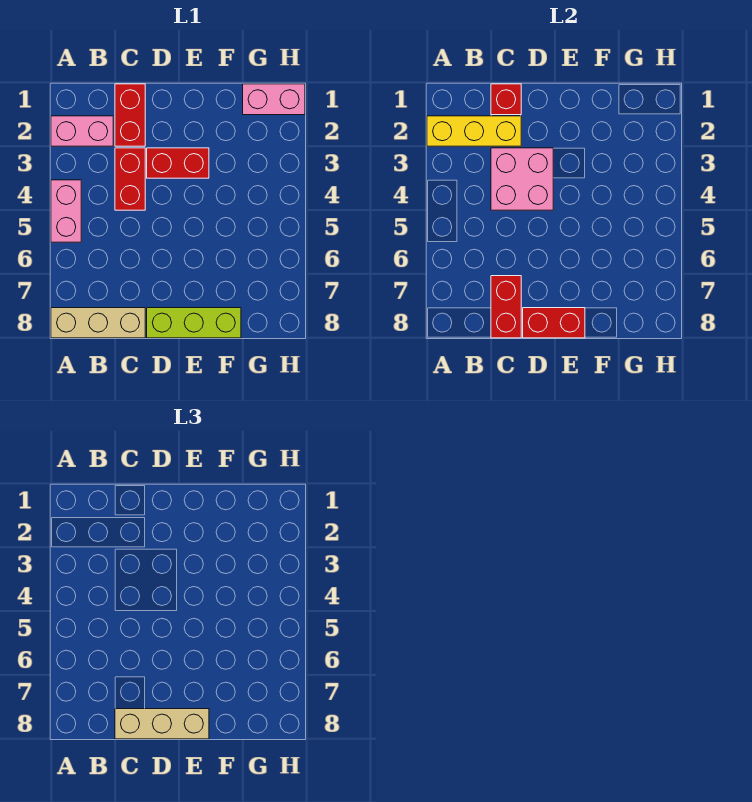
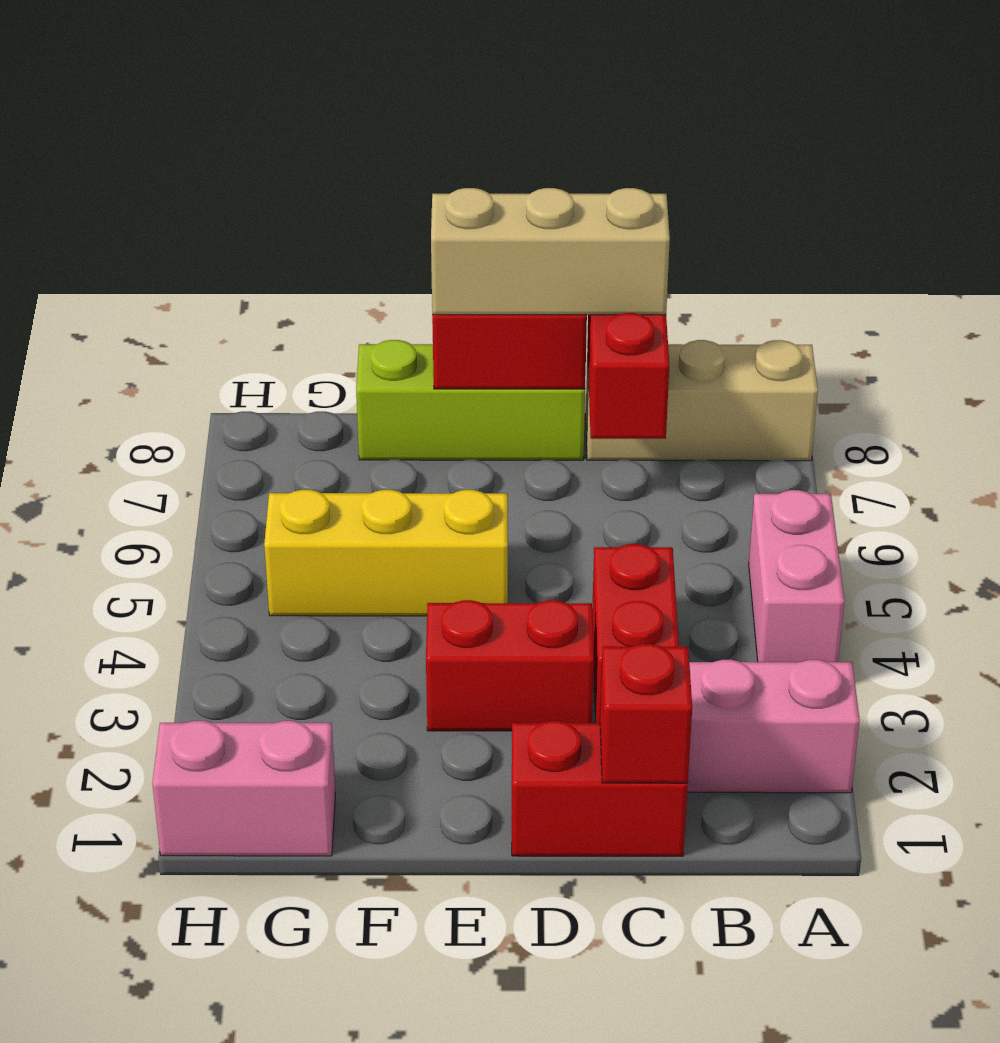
yellow brick A2:C2 level 2 -> yellow brick E5:G5 level 1
red brick C1:C2 level 1 -> red brick C1:D1 level 1
pink brick C3:D4 level 2 -> none

